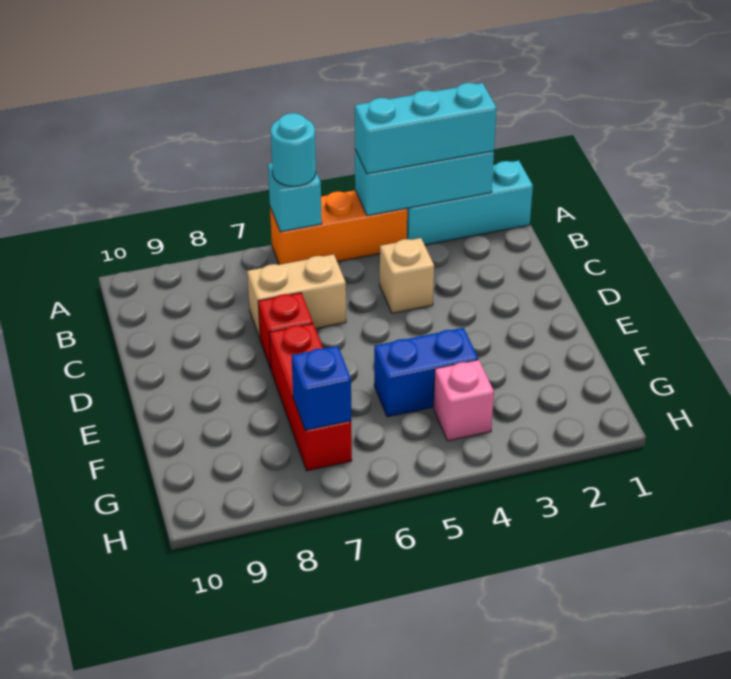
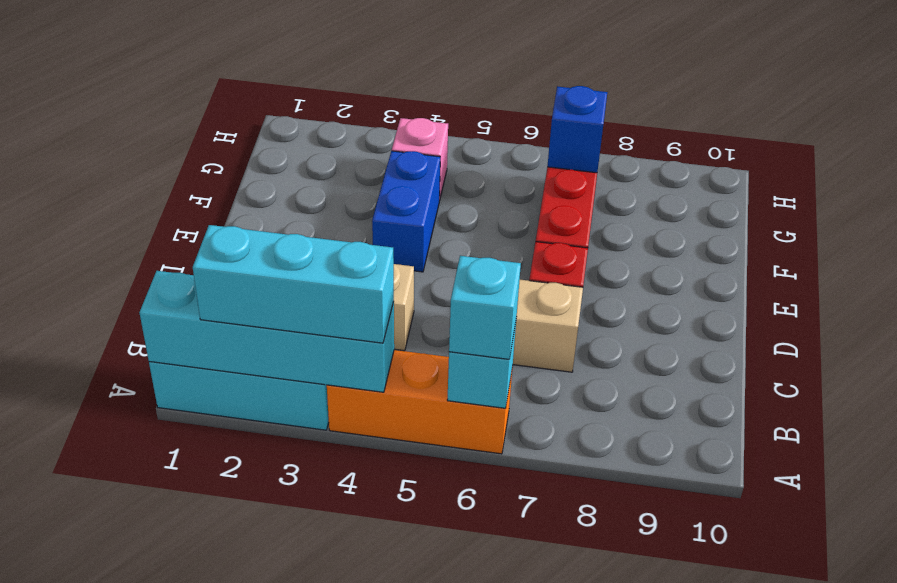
cyan brick A2:A4 level 2 -> cyan brick A1:A4 level 2
cyan round brick A6 level 3 -> cyan brick A6 level 3
blue brick F4:F5 level 1 -> blue brick E4:F4 level 1

